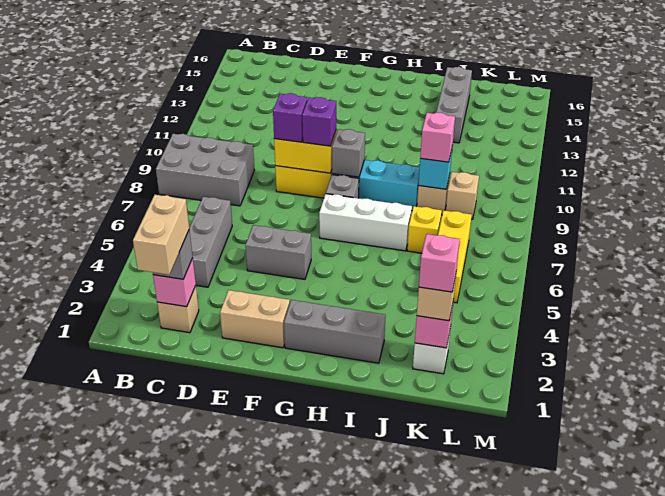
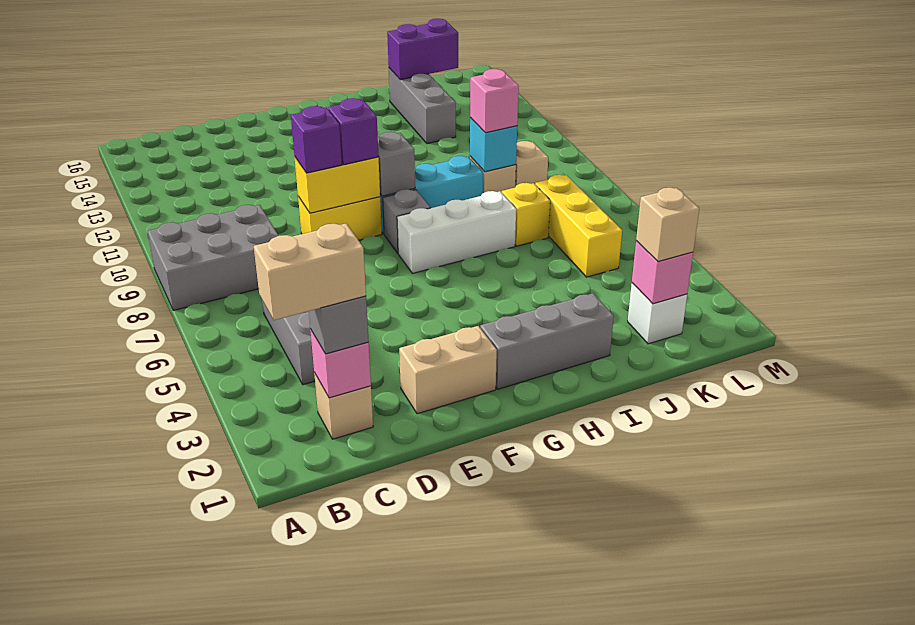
tan brick C1:C2 level 4 -> tan brick B2:C2 level 4
grey brick E5:F5 level 1 -> none
none -> purple brick J15:K15 level 2
pink brick K2 level 4 -> none

